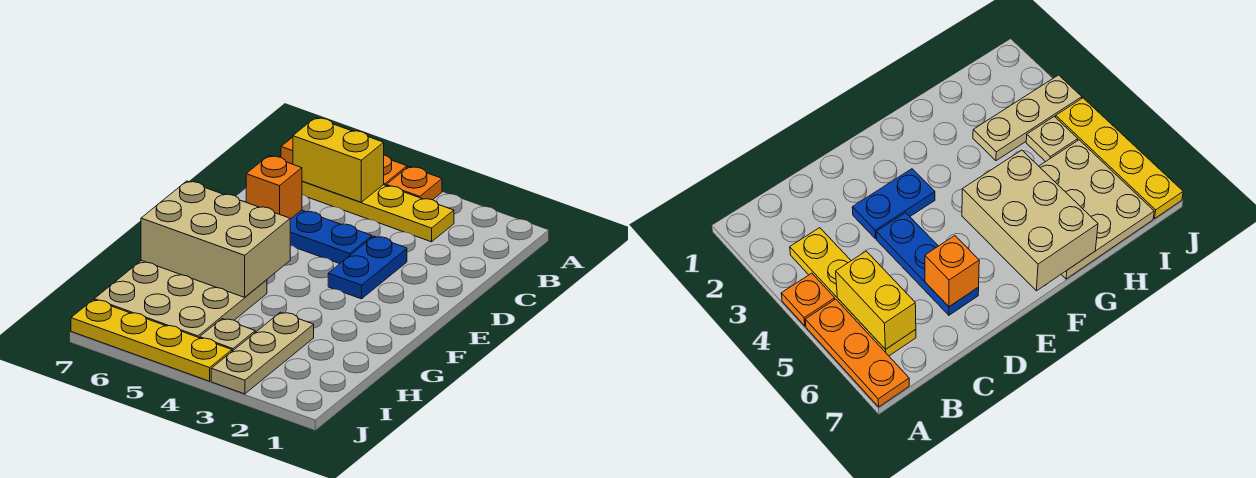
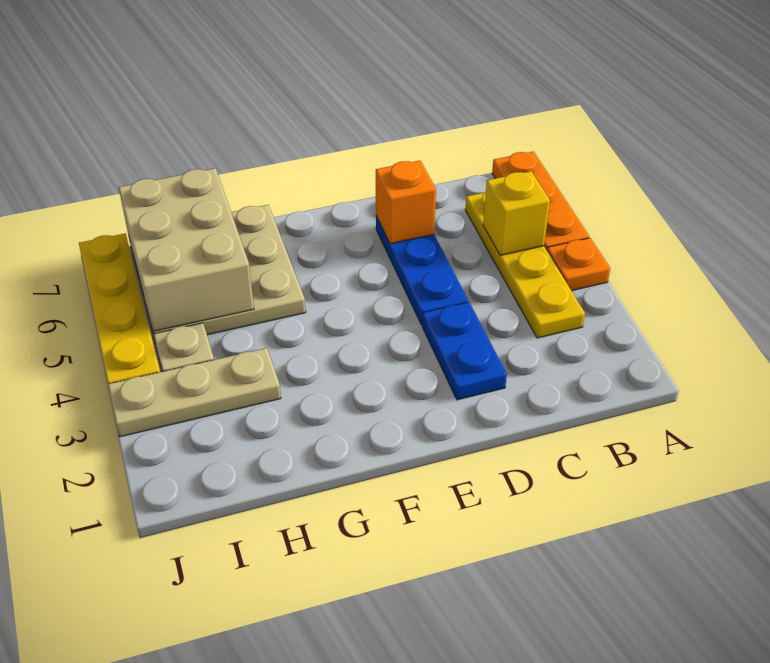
yellow brick B5:B6 level 2 -> yellow brick B5 level 2
blue plate D3:E3 level 1 -> blue plate D2:D3 level 1
tan brick F5:G7 level 2 -> tan brick H5:I7 level 2

